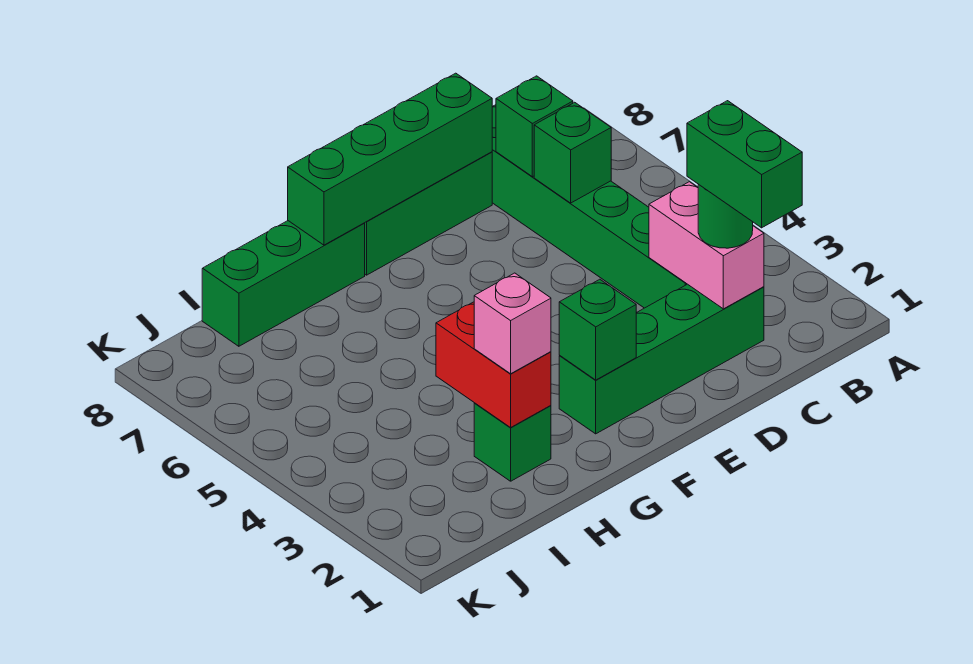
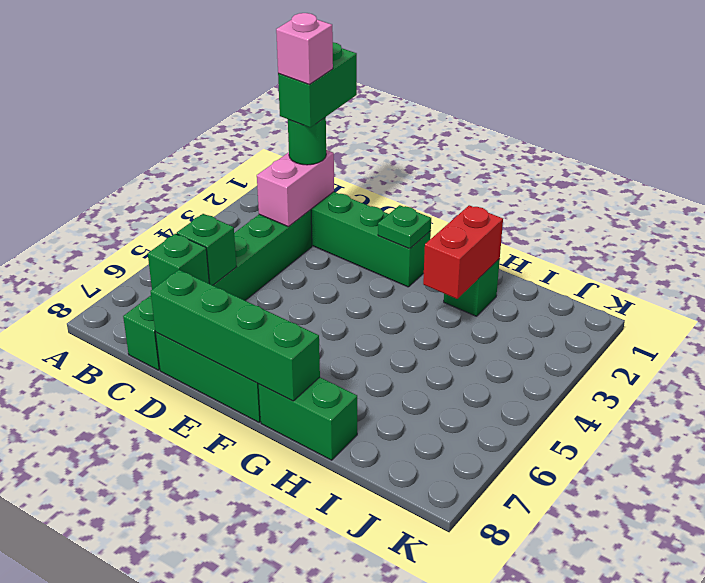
green brick F2 level 2 -> green plate F2 level 2
green brick G8:I8 level 1 -> green brick G8:H8 level 1
pink brick H2 level 3 -> pink brick C2 level 5

